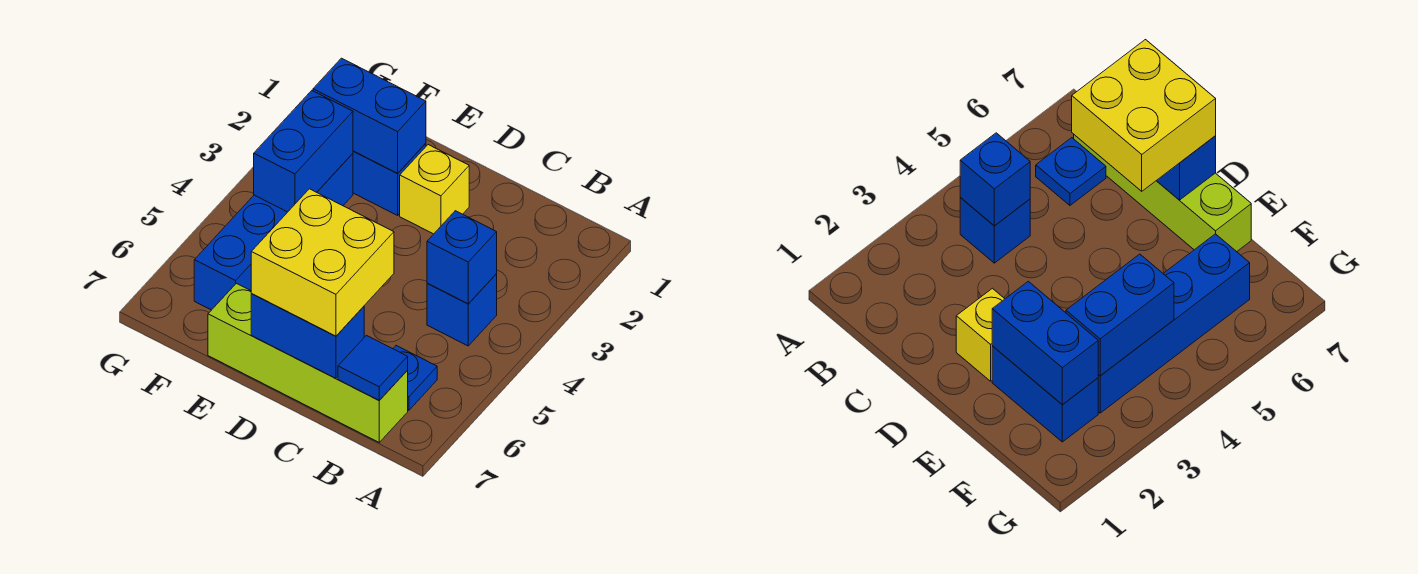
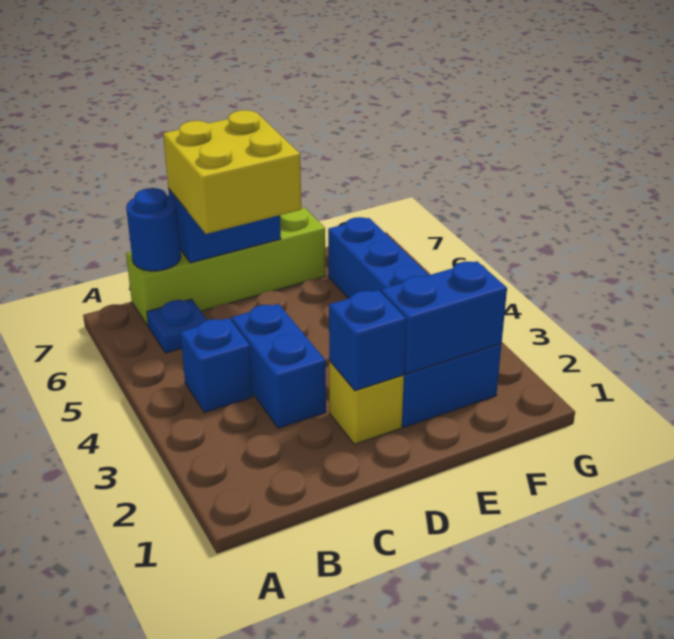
blue brick B4 level 2 -> blue brick D2 level 2
blue tile B7 level 2 -> blue round brick B7 level 2
blue brick F3:F4 level 2 -> blue brick C3:C4 level 1

